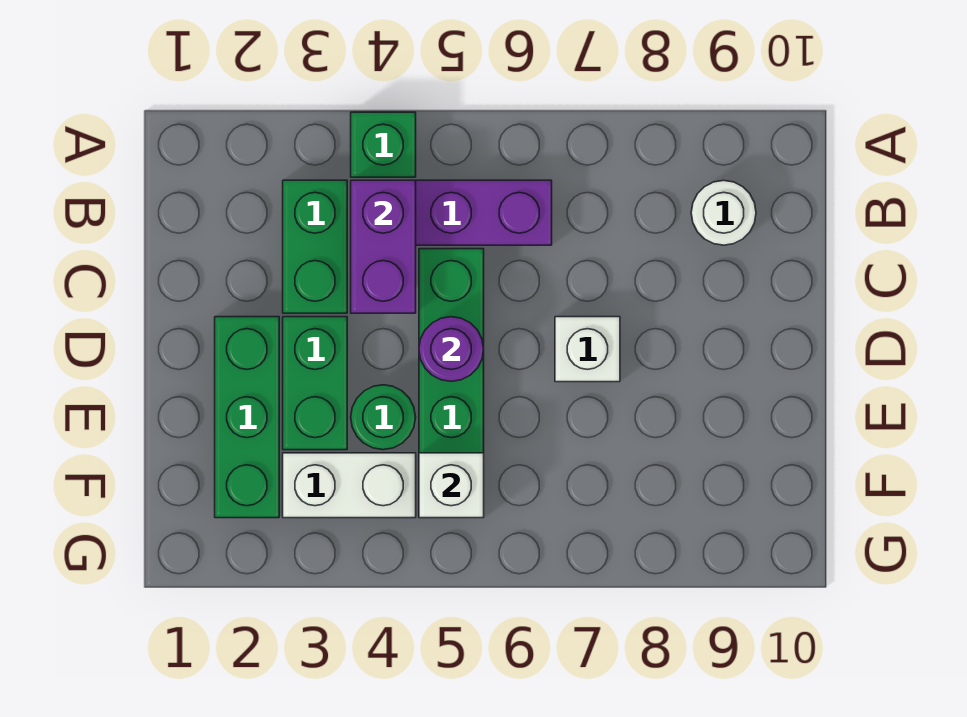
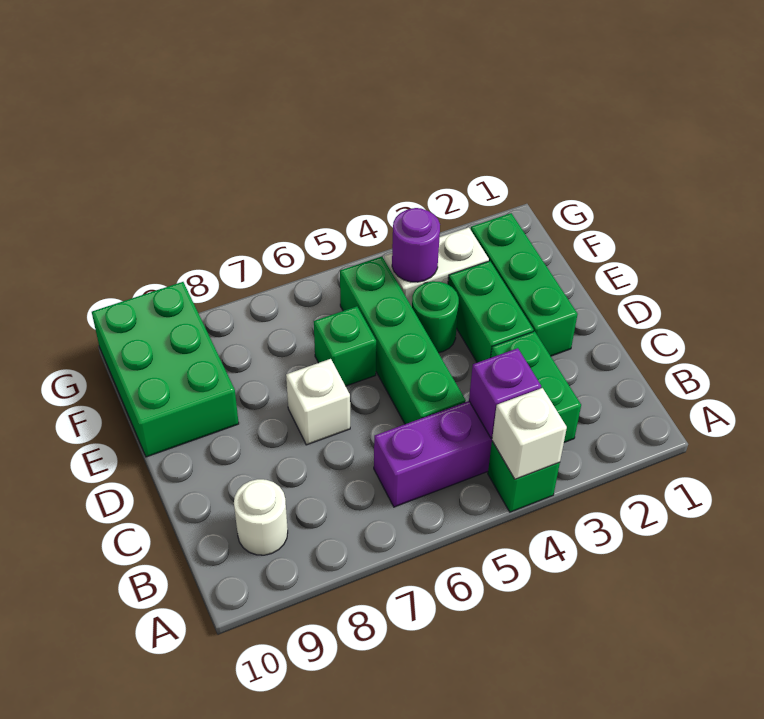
purple brick B4:C4 level 2 -> purple brick B4 level 2
purple round brick D5 level 2 -> purple round brick F4 level 2
none -> green brick E6 level 1
none -> green brick E9:G10 level 1
white brick F5 level 2 -> white brick A4 level 2

